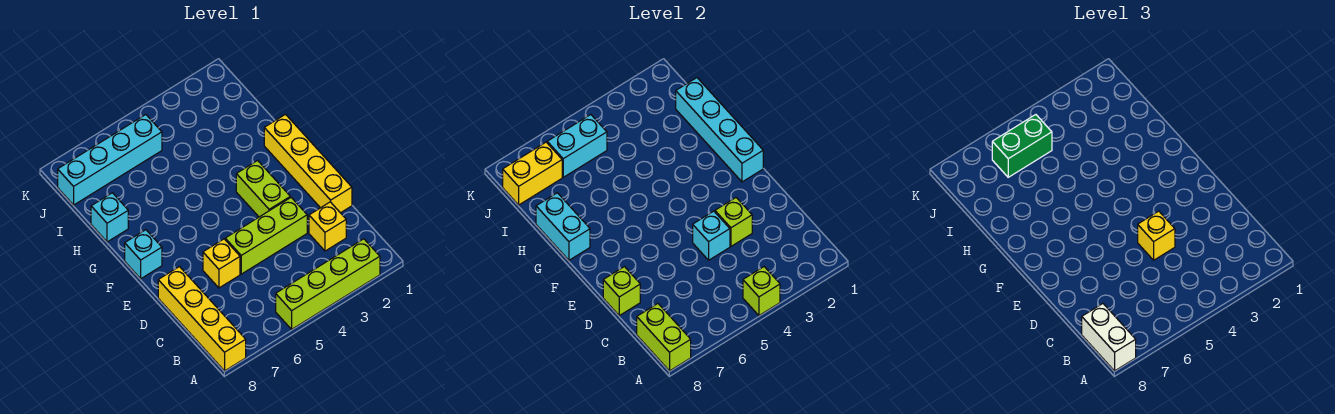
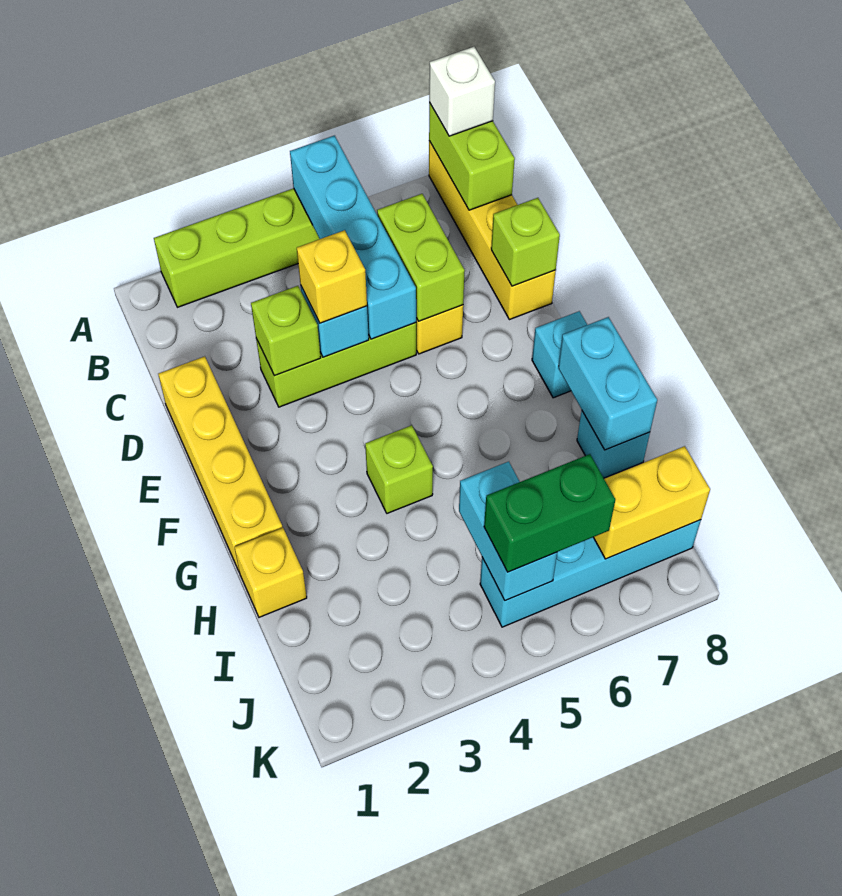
lime brick A4 level 2 -> lime brick G4 level 1
white brick A8:B8 level 3 -> white brick A8 level 3
yellow brick C2 level 1 -> yellow brick H1 level 1
lime brick E3:F3 level 1 -> lime brick C6:D6 level 2
cyan brick F1:I1 level 2 -> cyan brick A5:D5 level 2
cyan brick J5:J6 level 2 -> cyan brick I5:J5 level 2

